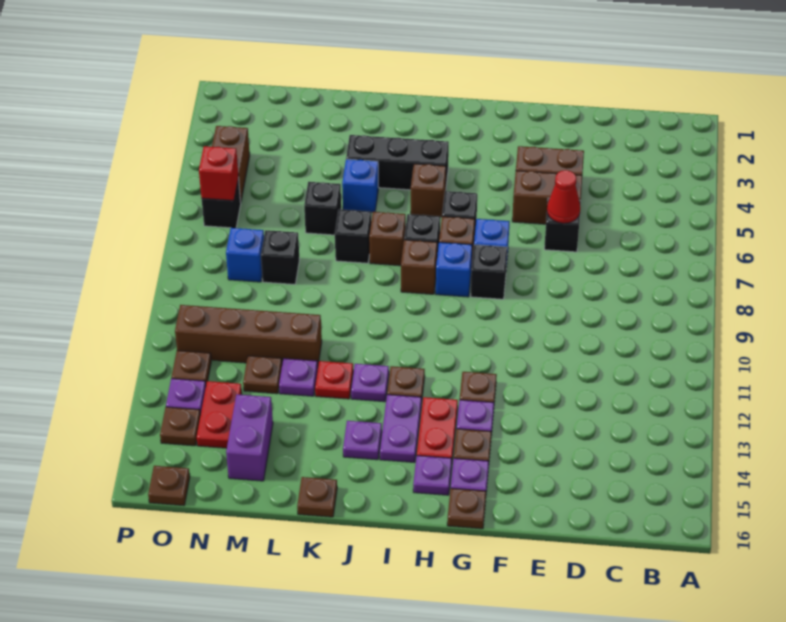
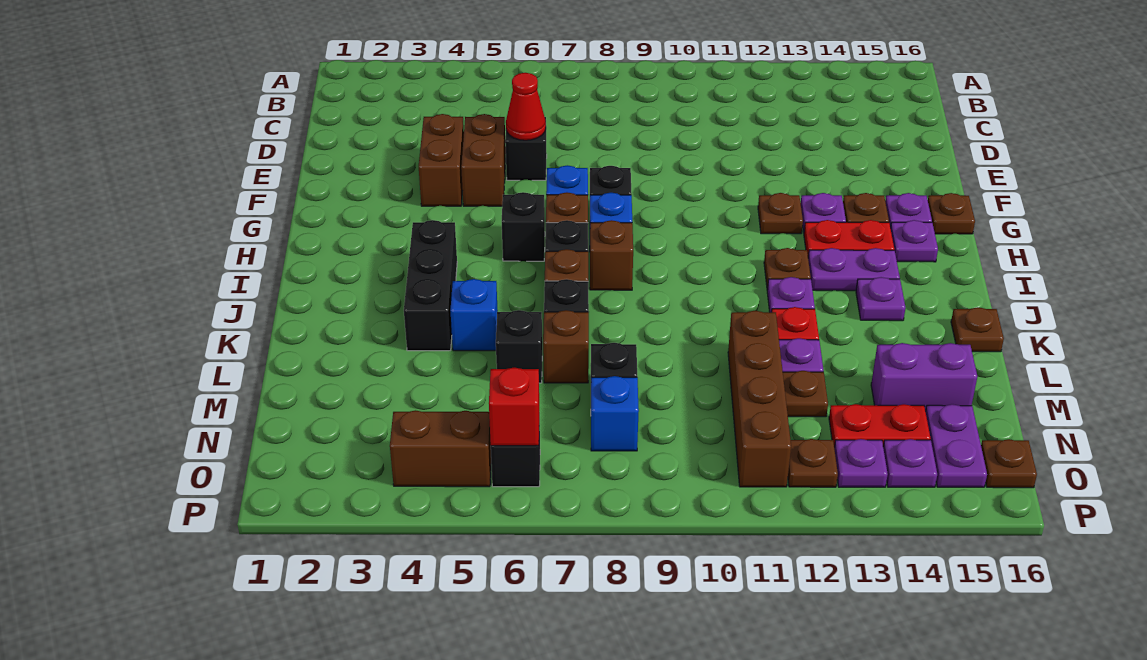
brown brick I5 level 1 -> brown brick L7 level 1
none -> purple plate N15:O15 level 1
brown plate O14 level 1 -> purple plate O14 level 1

